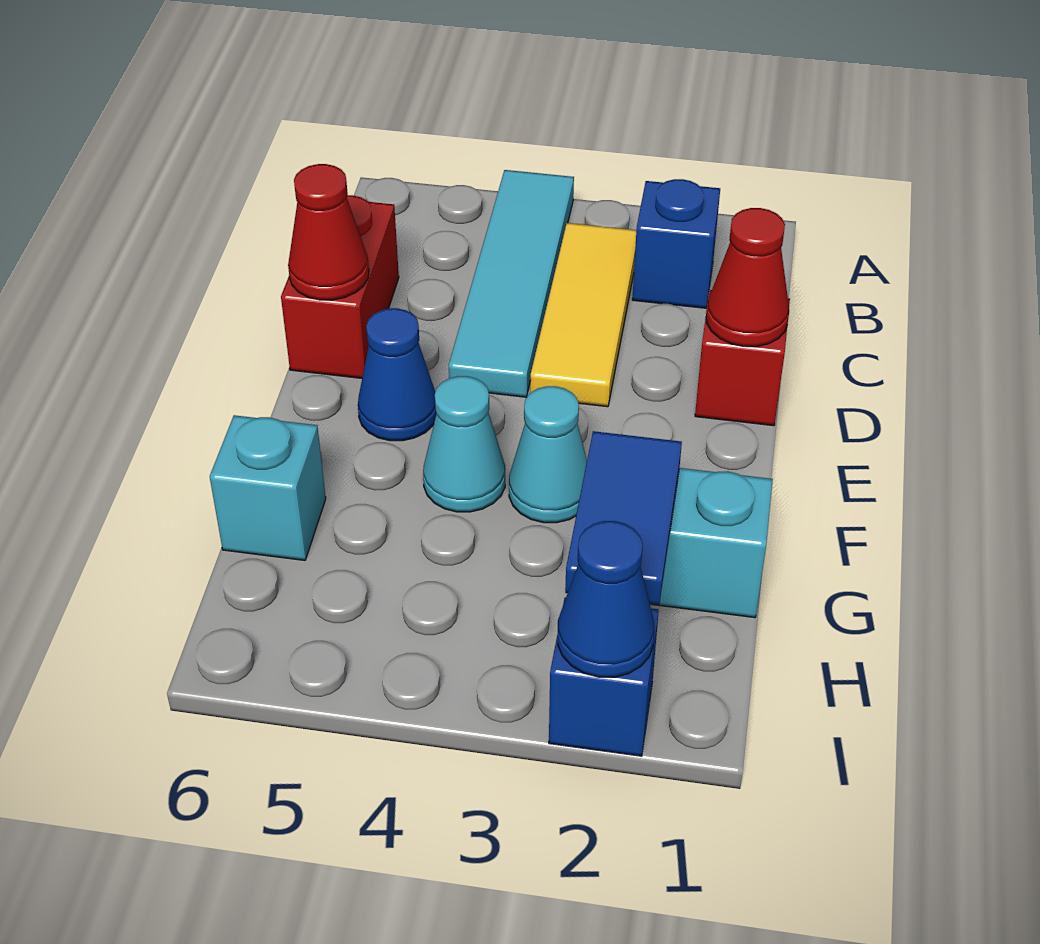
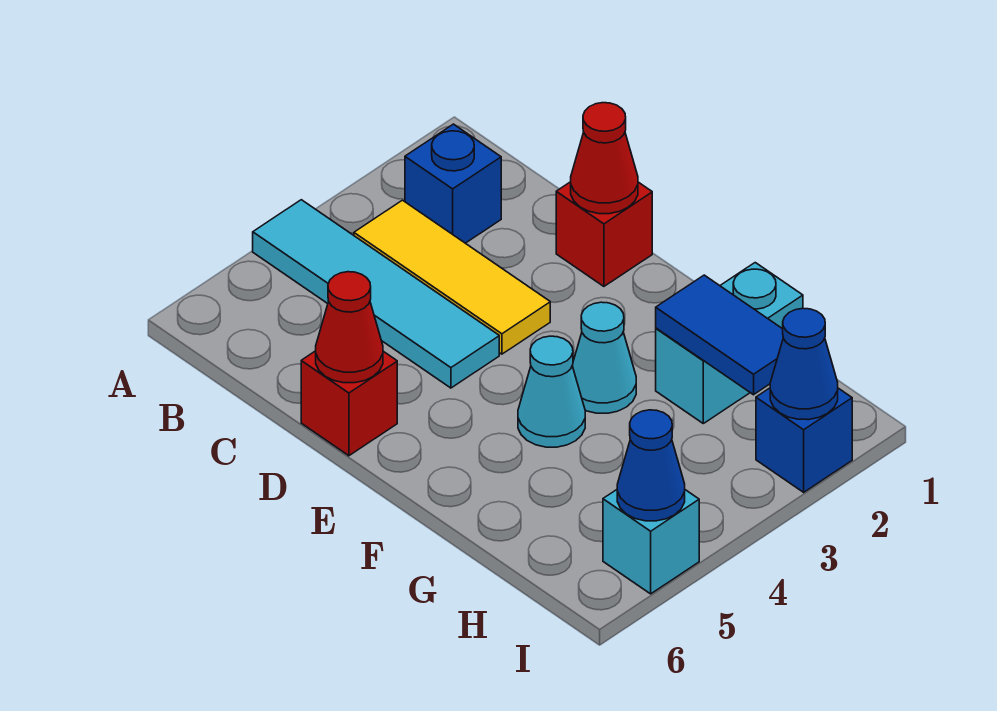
red brick C6:D6 level 1 -> red brick D6 level 1
blue cone E5 level 1 -> blue cone I5 level 2
cyan brick G6 level 1 -> cyan brick I5 level 1

